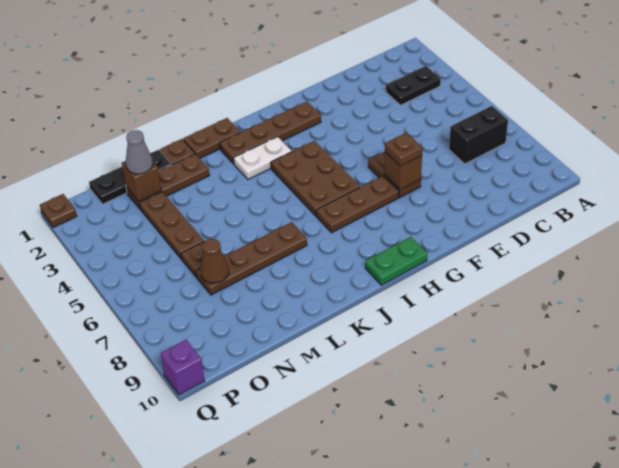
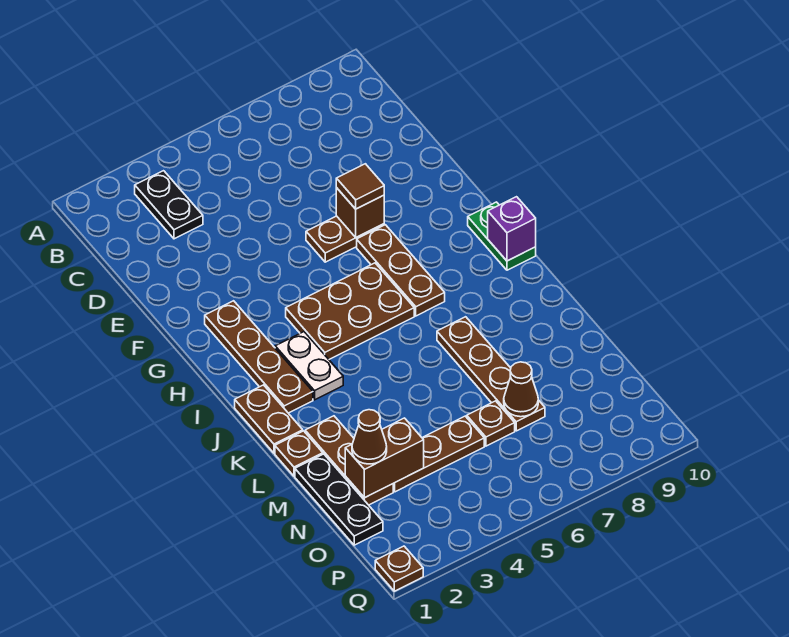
black brick B7:C7 level 1 -> none
brown plate F7 level 3 -> brown tile F7 level 3
brown brick N2 level 2 -> brown brick N2:N3 level 2
grey cone N2 level 3 -> brown cone N2 level 3
purple brick Q10 level 1 -> purple brick I10 level 2

